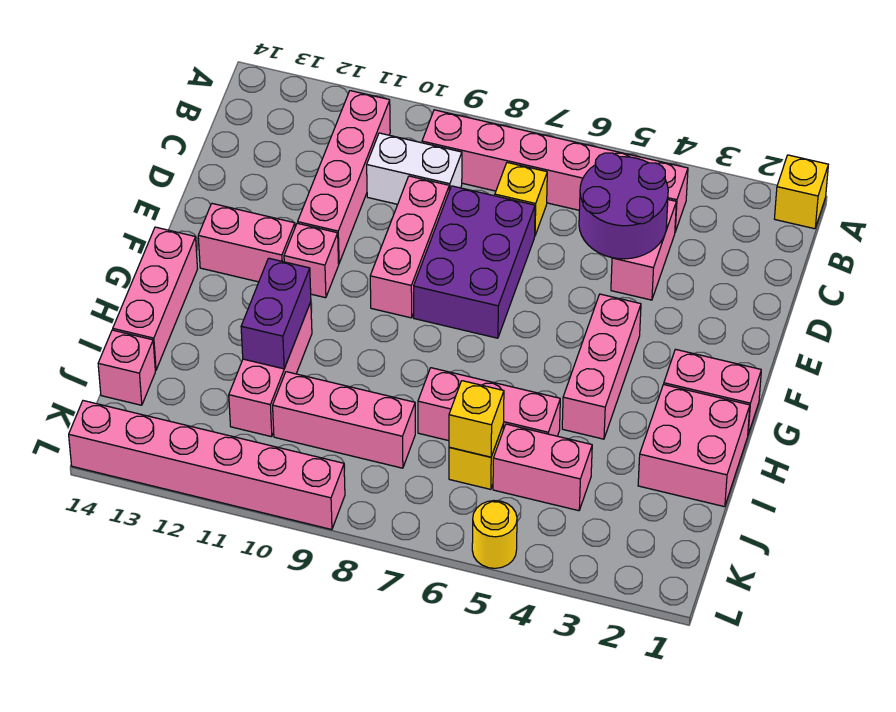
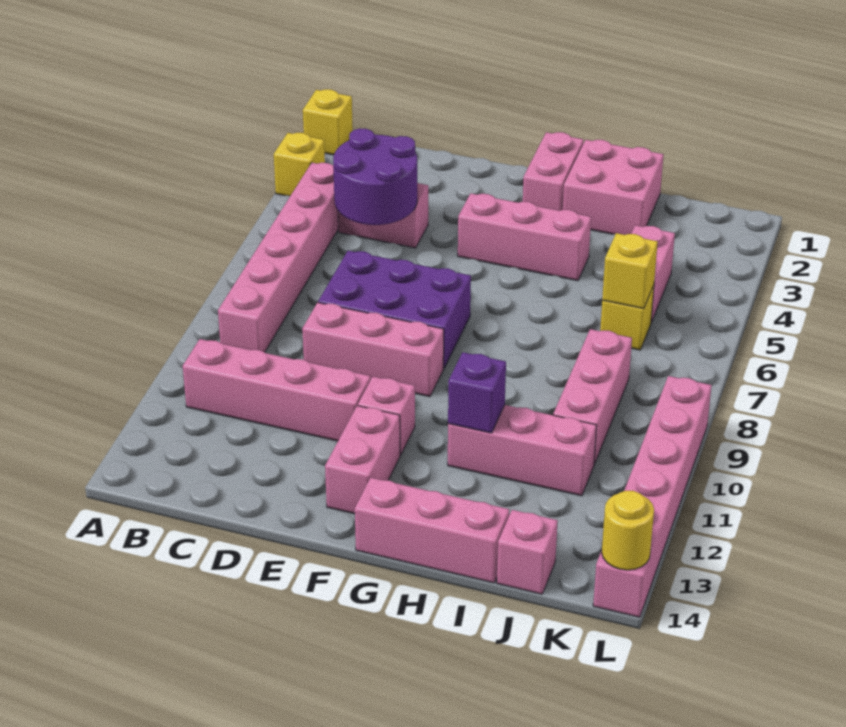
yellow brick C7 level 1 -> yellow brick A3 level 1
white brick C9:C10 level 1 -> none
purple brick H11:I11 level 2 -> purple brick H11 level 2
pink brick I5:I7 level 1 -> none
yellow round brick L5 level 1 -> yellow round brick L14 level 2

